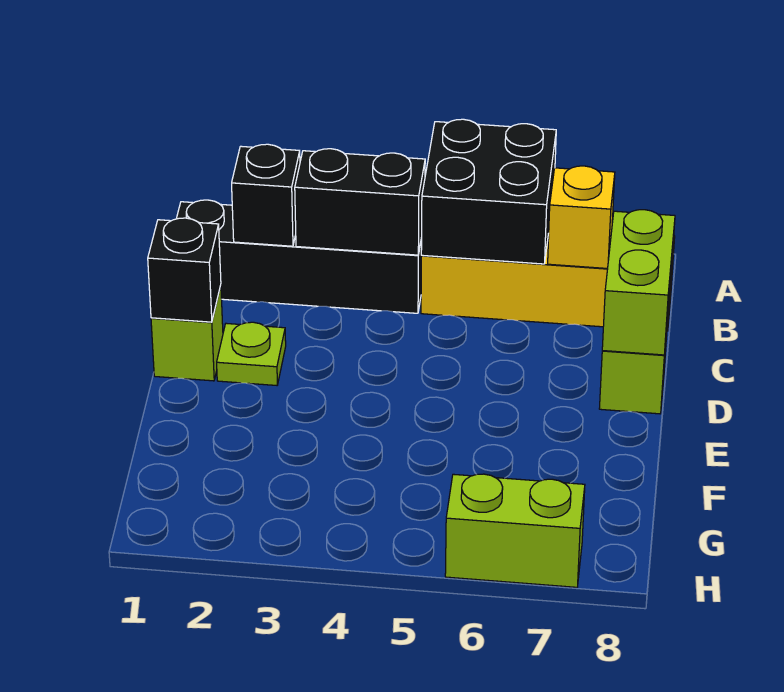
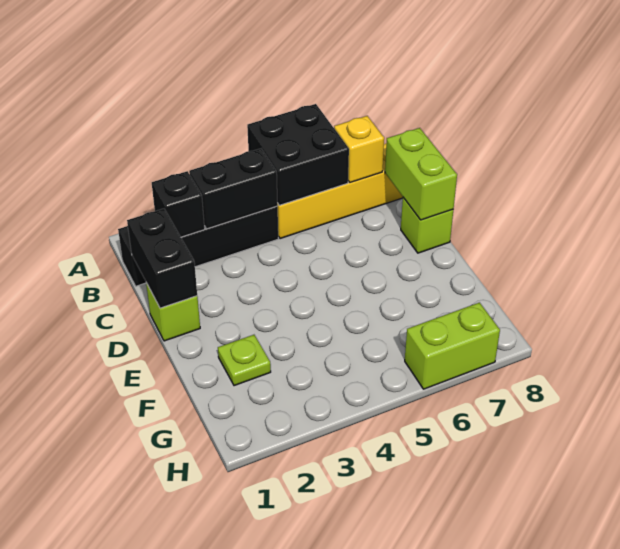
black brick D1 level 2 -> black brick C1:D1 level 2
lime plate D2 level 1 -> lime plate F2 level 1

